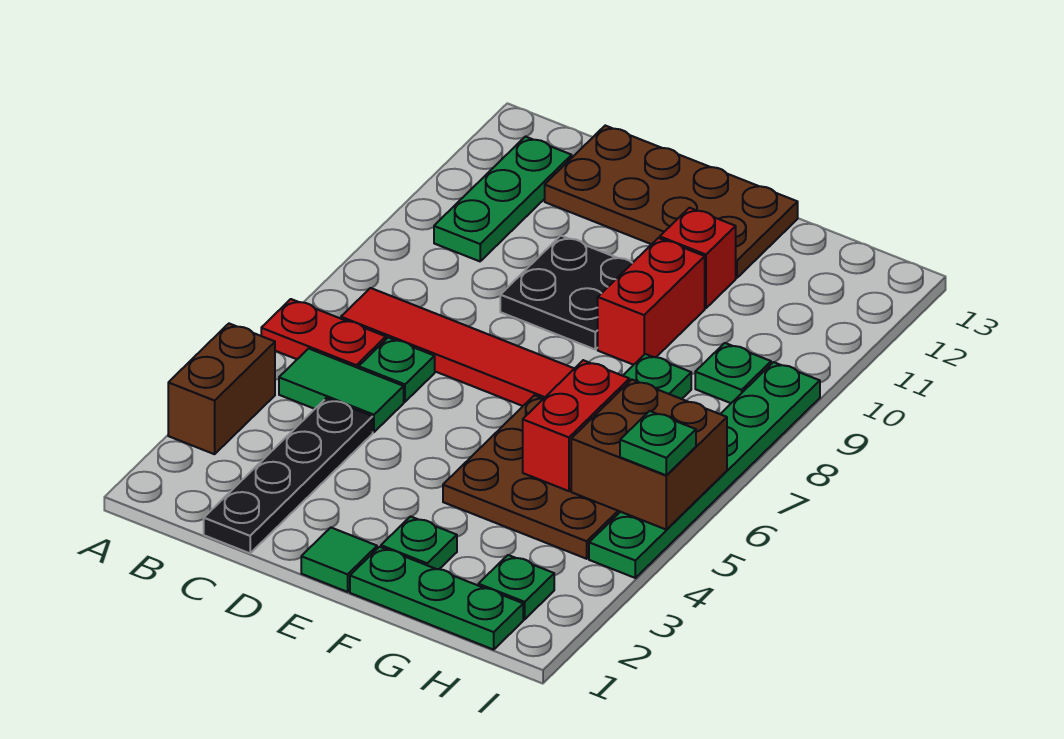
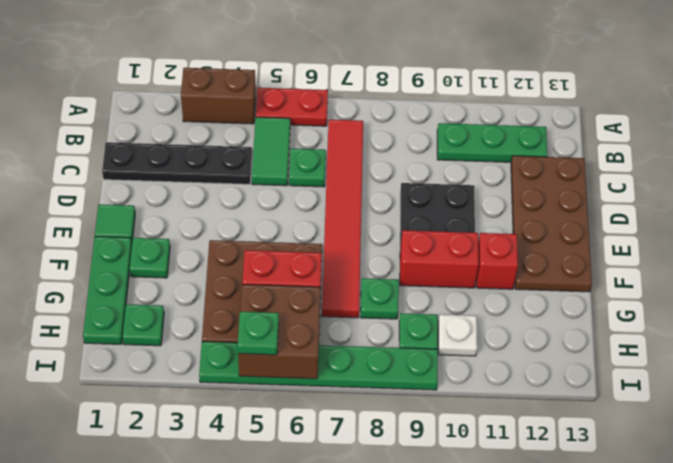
red plate A6:B6 level 1 -> red plate A5:A6 level 1
none -> white plate H10 level 1

